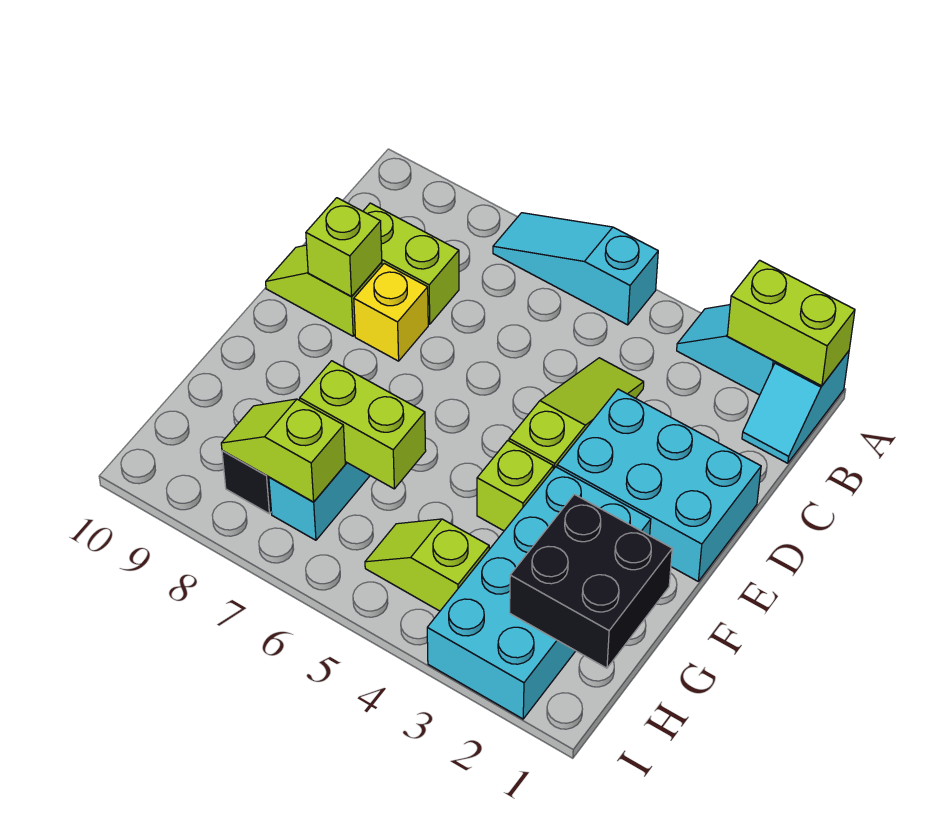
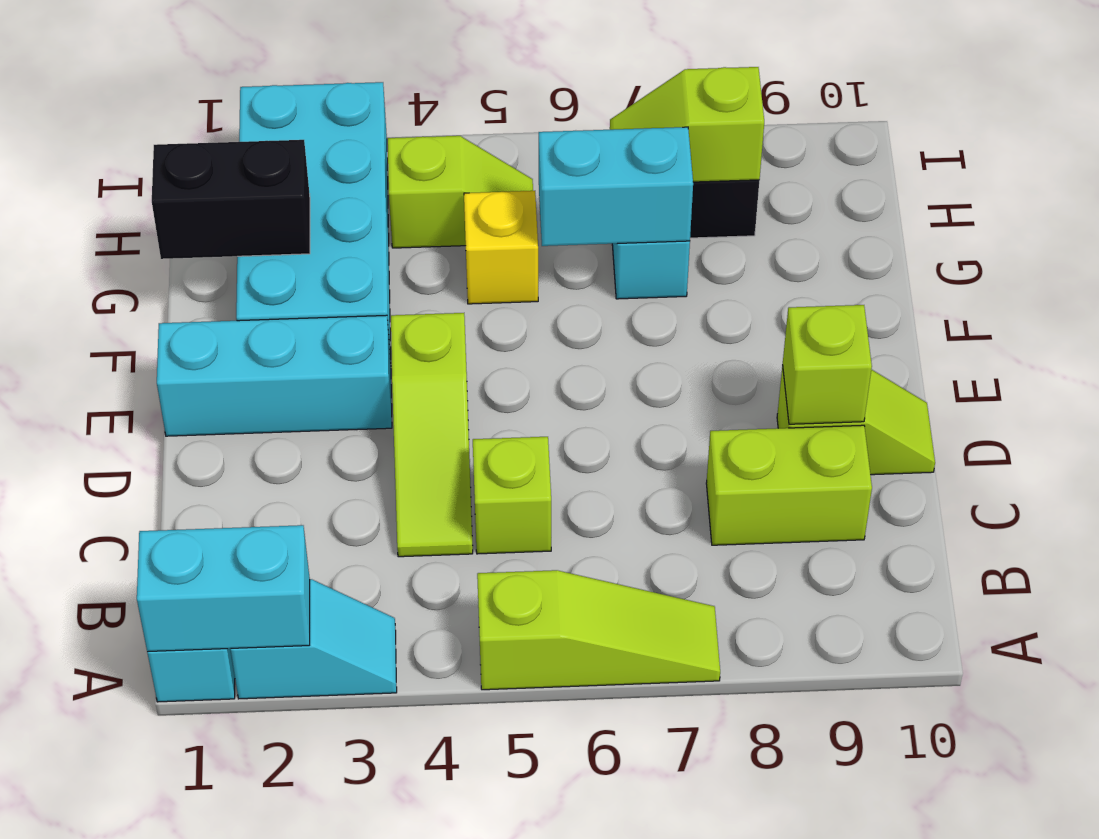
lime brick A1:A2 level 2 -> cyan brick A1:A2 level 2
cyan slope A5:A7 level 1 top 5 -> lime slope A5:A7 level 1 top 5
cyan brick D1:E3 level 1 -> cyan brick E1:E3 level 1
yellow brick D8 level 1 -> yellow brick G5 level 1
lime brick F4 level 1 -> lime brick C5 level 1
black brick G1:H2 level 2 -> black brick G1:G2 level 2
lime brick G6:G7 level 2 -> cyan brick G6:G7 level 2
lime slope H7:H8 level 2 top 7 -> lime slope H7:H8 level 2 top 8

